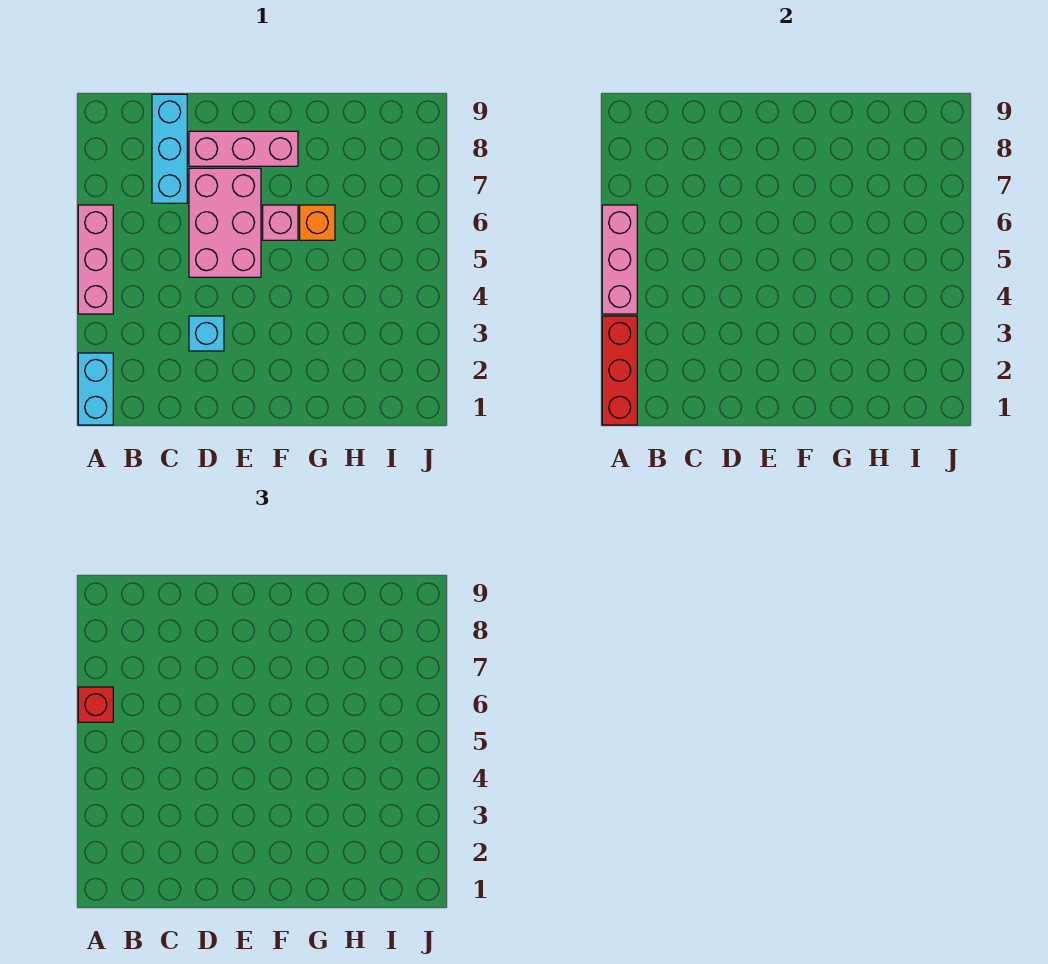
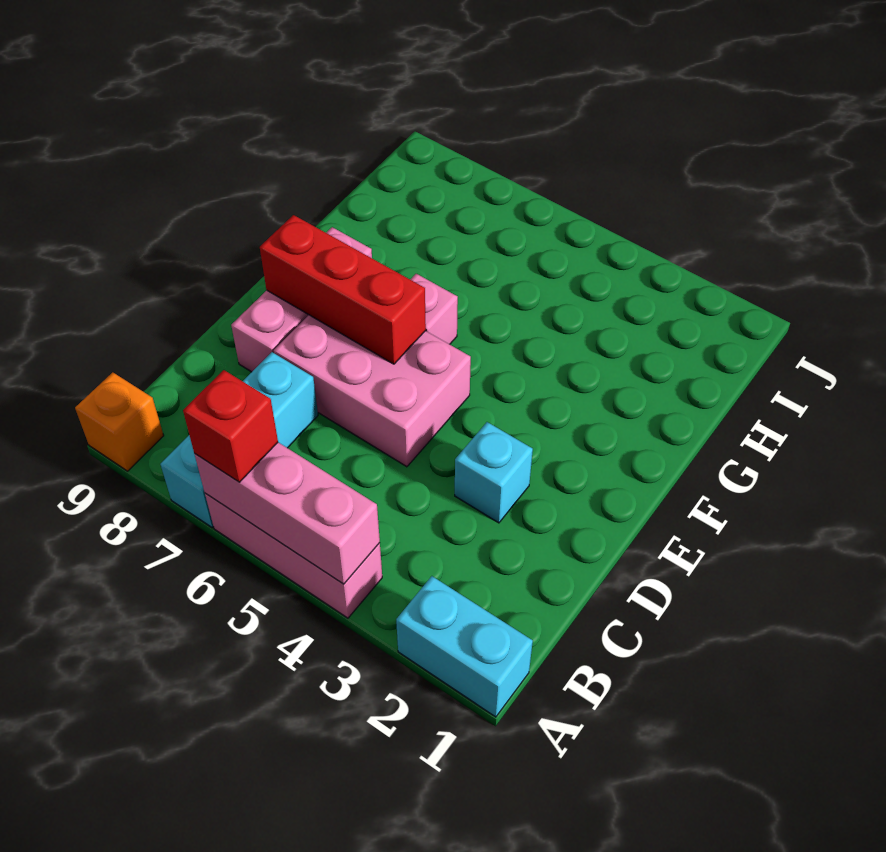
red brick A1:A3 level 2 -> red brick E6:E8 level 2
cyan brick C7:C9 level 1 -> cyan brick A7:C7 level 1
orange brick G6 level 1 -> orange brick A9 level 1

